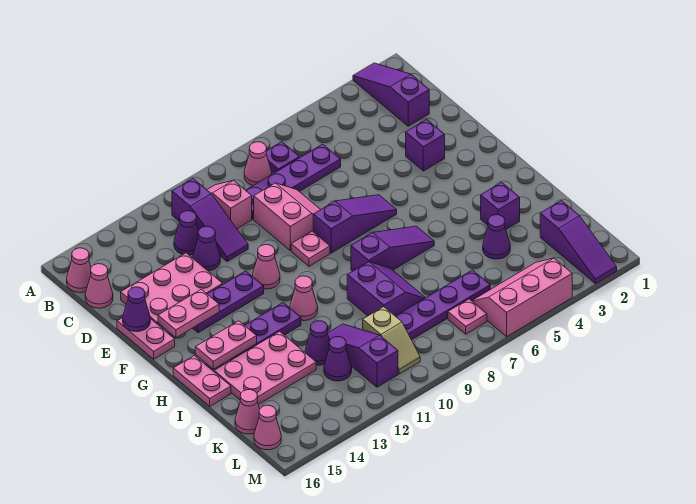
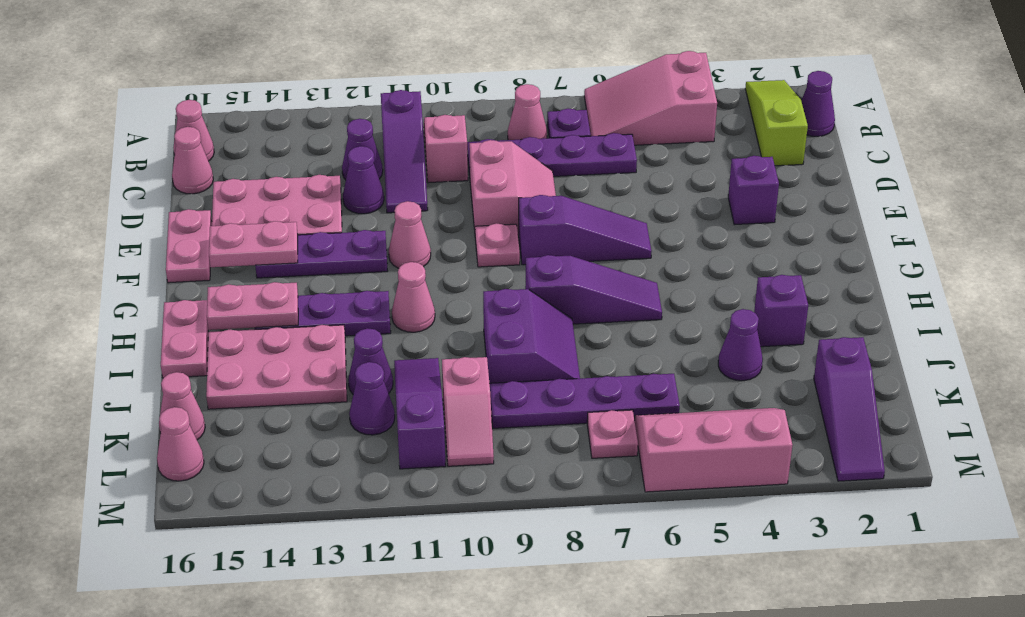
purple slope A2:C2 level 1 top C -> lime slope A2:C2 level 1 top C
none -> pink slope A4:B6 level 1 top 4
purple cone E16 level 2 -> purple cone B1 level 1
tan slope K10:L10 level 1 top K -> pink slope K10:L10 level 1 top K

